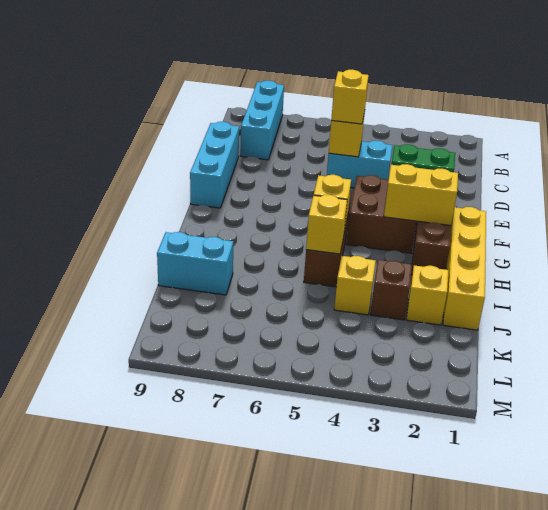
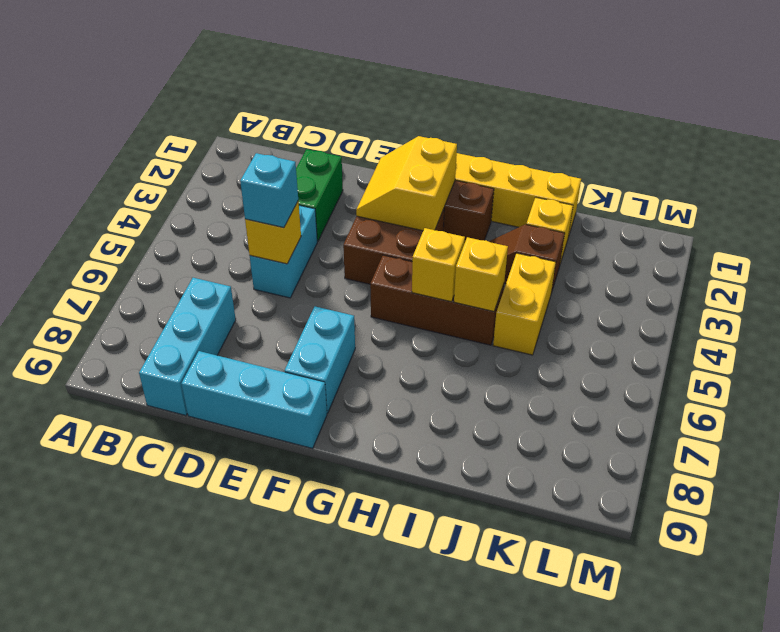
cyan brick A8:C8 level 1 -> cyan brick C7:C9 level 1
yellow brick D5 level 3 -> cyan brick D5 level 3
yellow brick J4 level 1 -> yellow brick J4:J5 level 1
cyan brick J8:J9 level 1 -> cyan brick F7:F8 level 1

